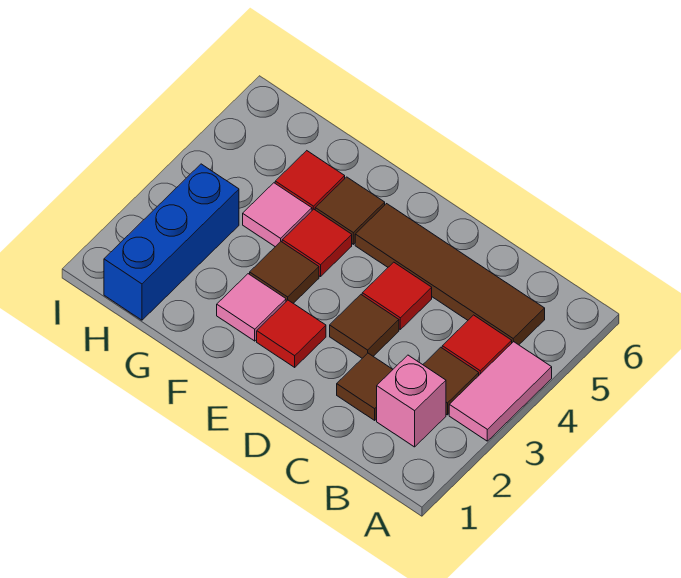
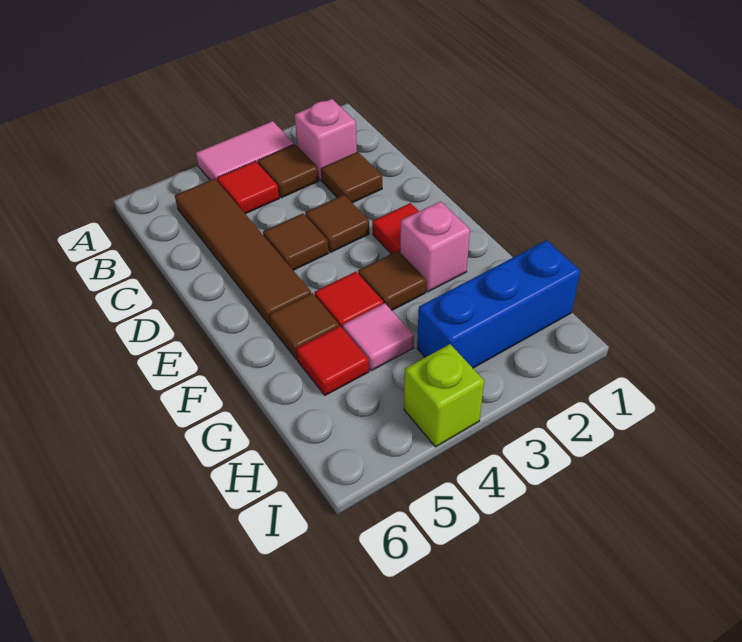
red tile D4 level 1 -> brown tile D4 level 1
pink tile F2 level 1 -> pink brick F2 level 1
none -> lime brick I4 level 1

